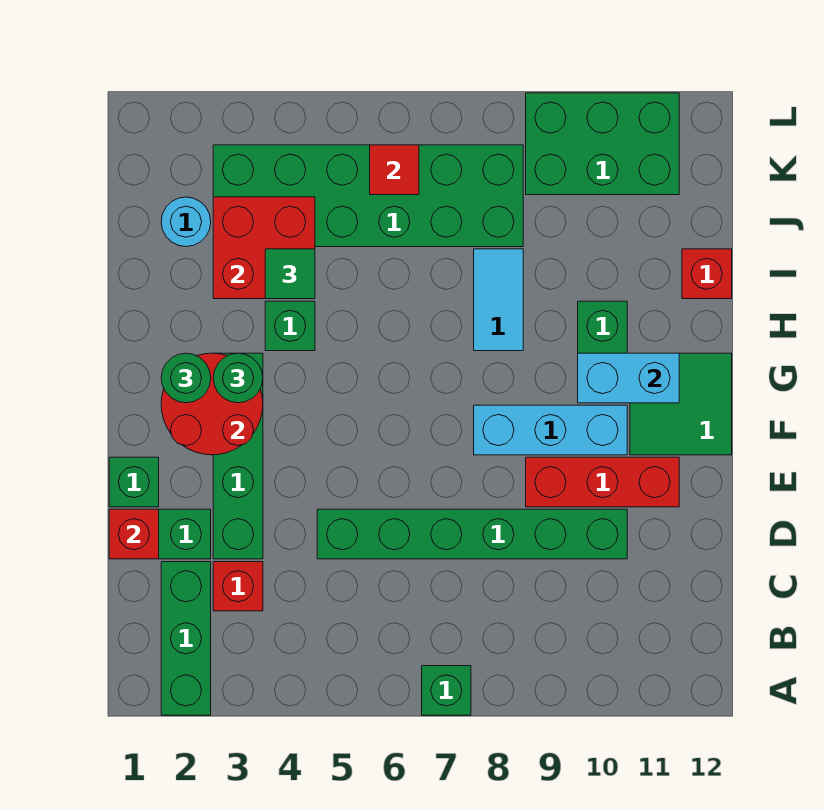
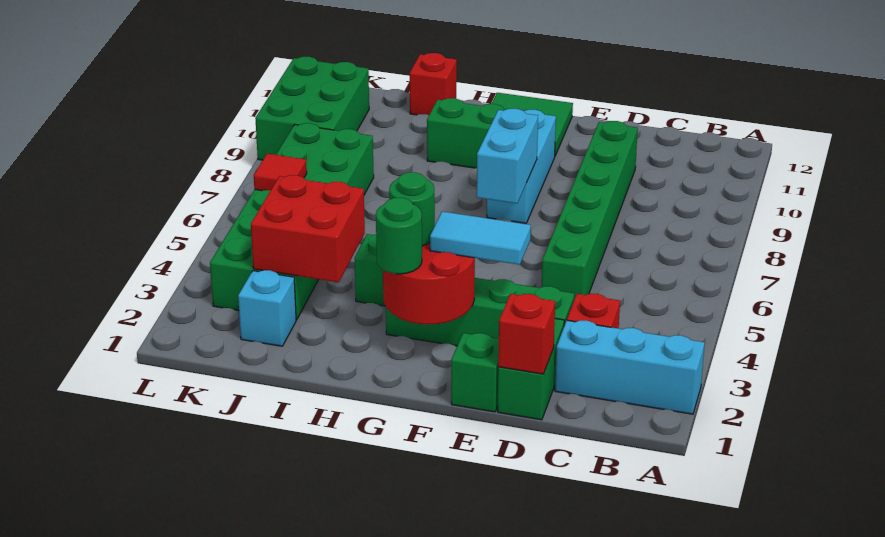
green brick A2:C2 level 1 -> cyan brick A2:C2 level 1
green brick A7 level 1 -> none
red brick E9:E11 level 1 -> none
cyan brick G10:G11 level 2 -> cyan brick F7:F8 level 2
cyan tile H8:I8 level 1 -> cyan tile E3:F3 level 3
green tile I4 level 3 -> none
cyan round brick J2 level 1 -> cyan brick J2 level 1

